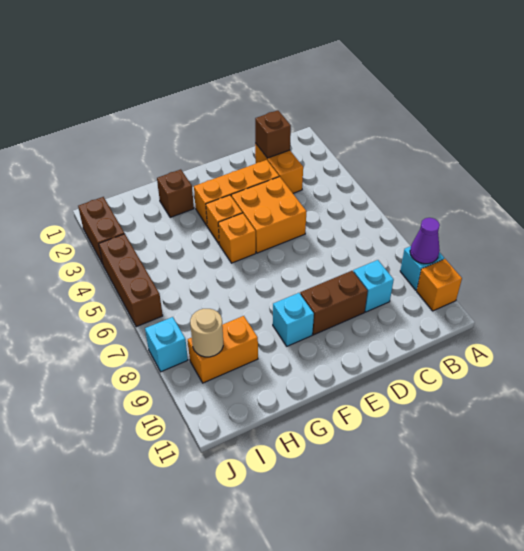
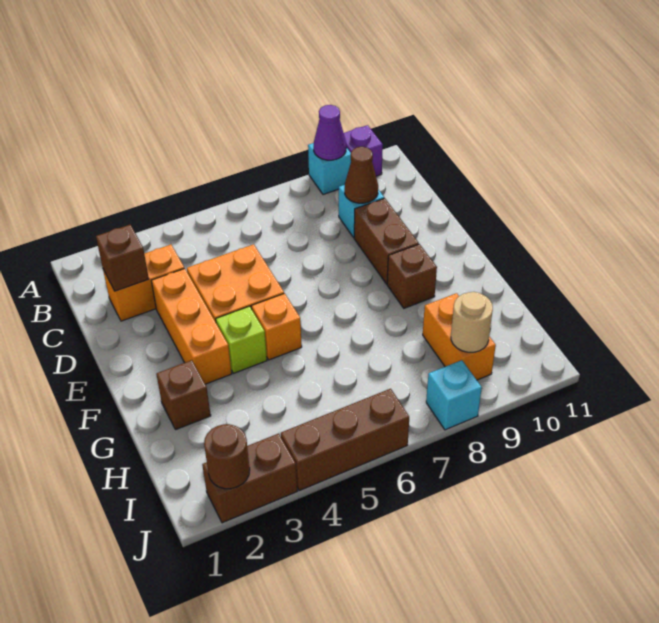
orange brick A10 level 1 -> purple brick A10 level 1
none -> brown cone C9 level 2
orange brick F4 level 1 -> lime brick F4 level 1
cyan brick F9 level 1 -> brown brick F9 level 1
none -> brown round brick J2 level 2

